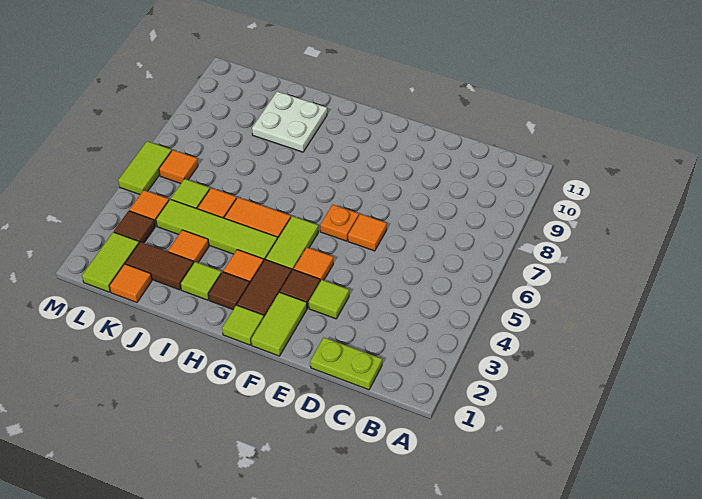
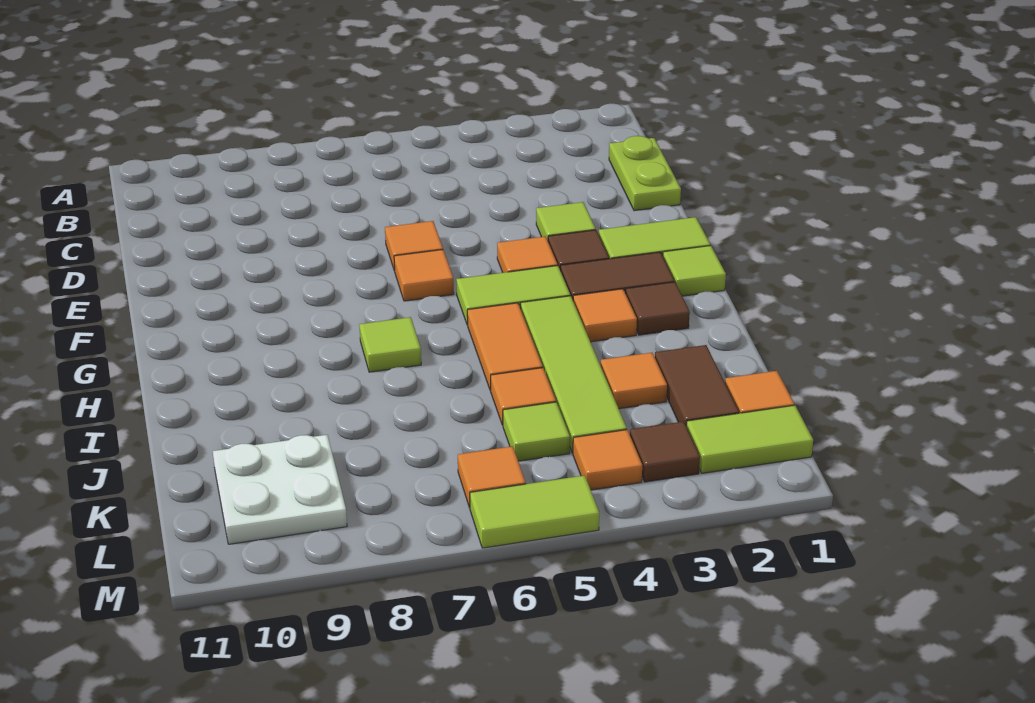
orange plate F6 level 1 -> orange tile F6 level 1
lime tile I2 level 1 -> lime tile H7 level 1
white plate I9:J10 level 1 -> white plate K9:L10 level 1

